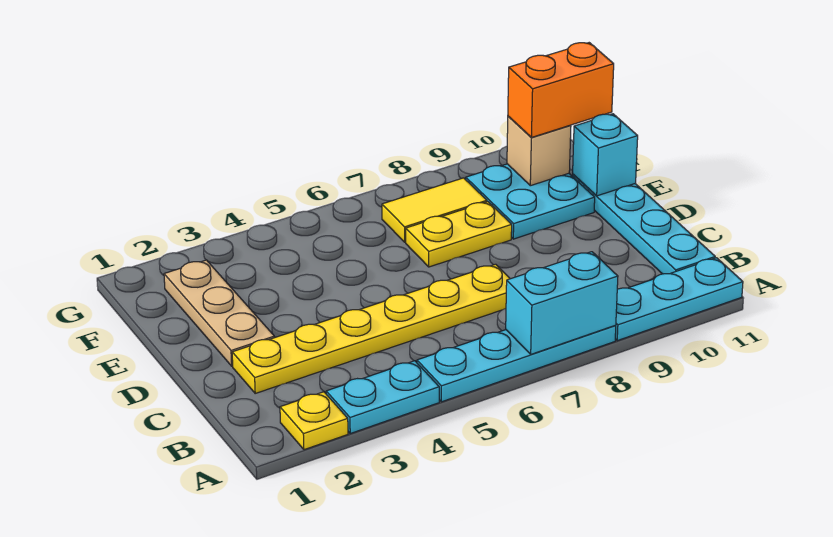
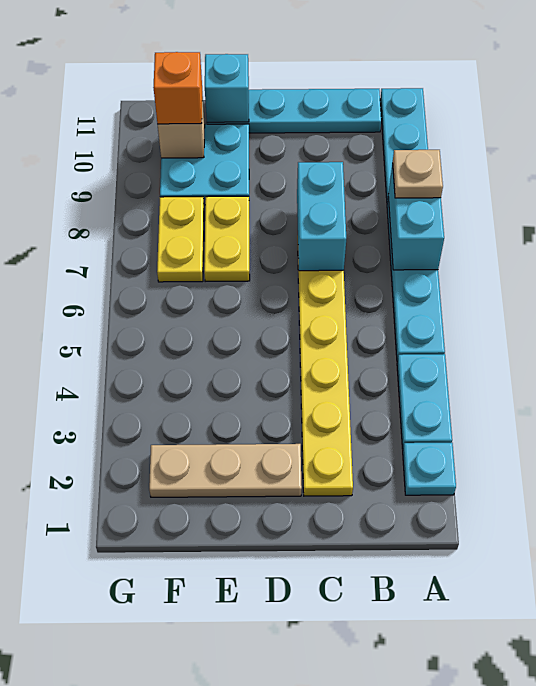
yellow plate A2 level 1 -> cyan plate A2 level 1
none -> tan plate A8 level 3
none -> cyan brick C7:C8 level 2
yellow tile F7:F8 level 1 -> yellow plate F7:F8 level 1
orange brick F10:F11 level 3 -> orange brick F10 level 3

